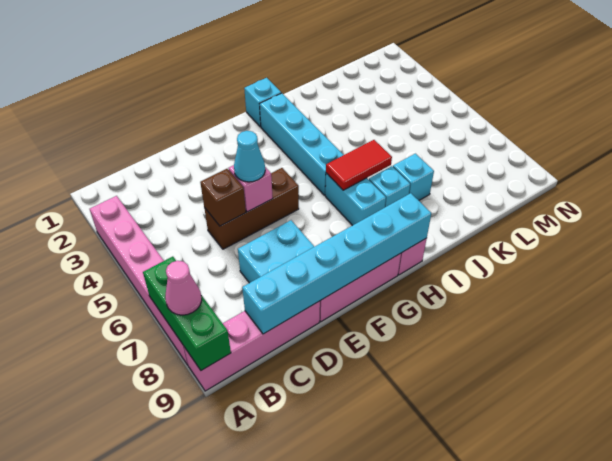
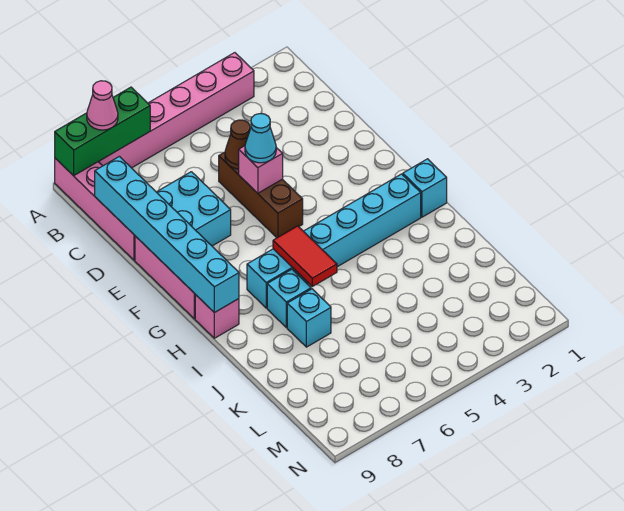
brown brick D5 level 2 -> brown cone D5 level 2

